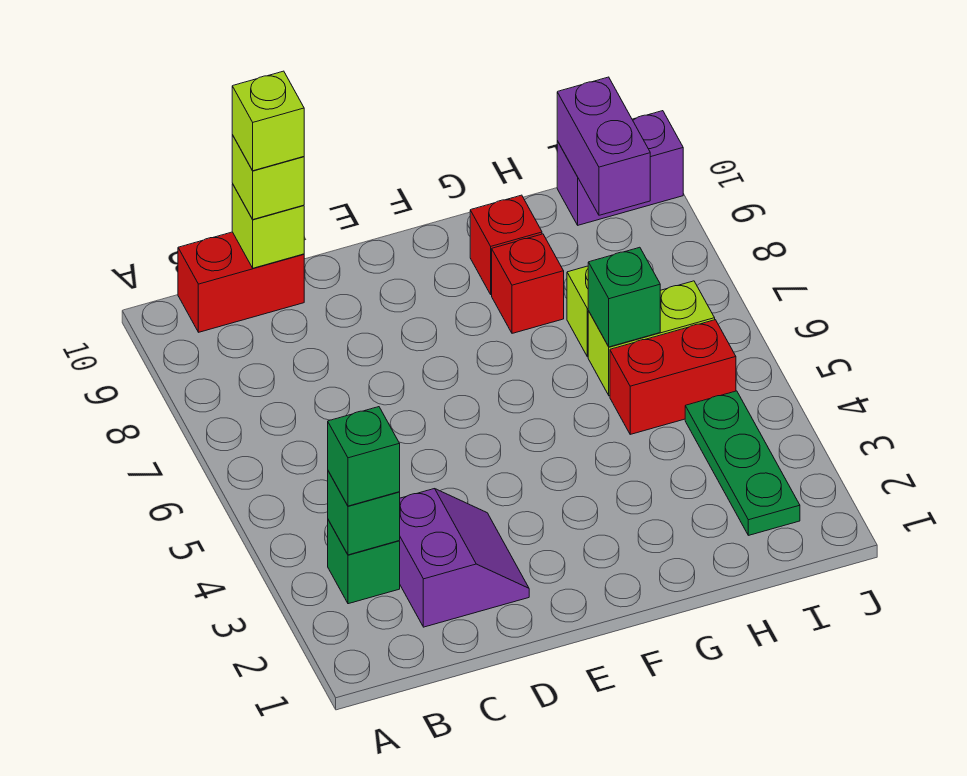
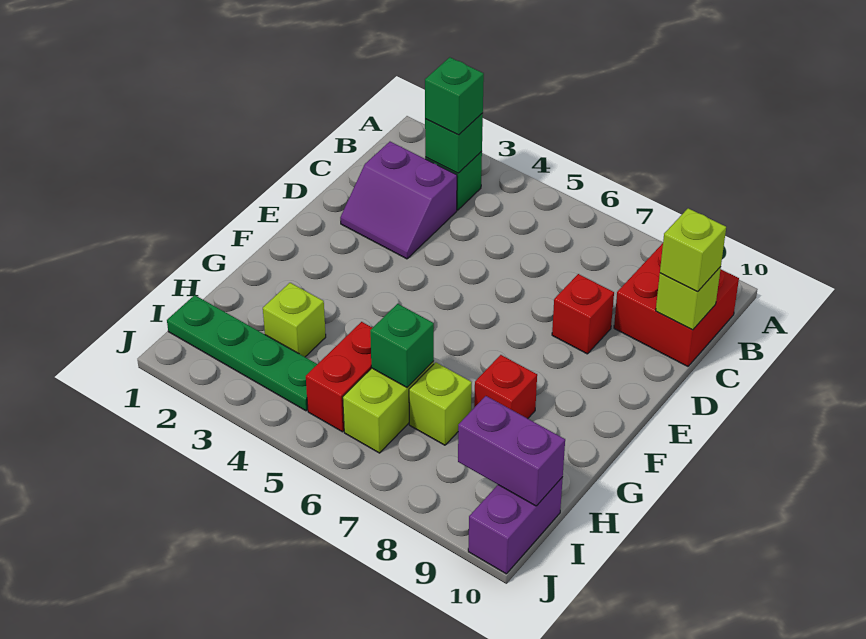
red brick B10:C10 level 1 -> red brick B9:C10 level 1
lime brick C10 level 4 -> lime brick H3 level 1
red brick G9 level 1 -> red brick D8 level 1
green plate I2:I4 level 1 -> green plate I1:I4 level 1

